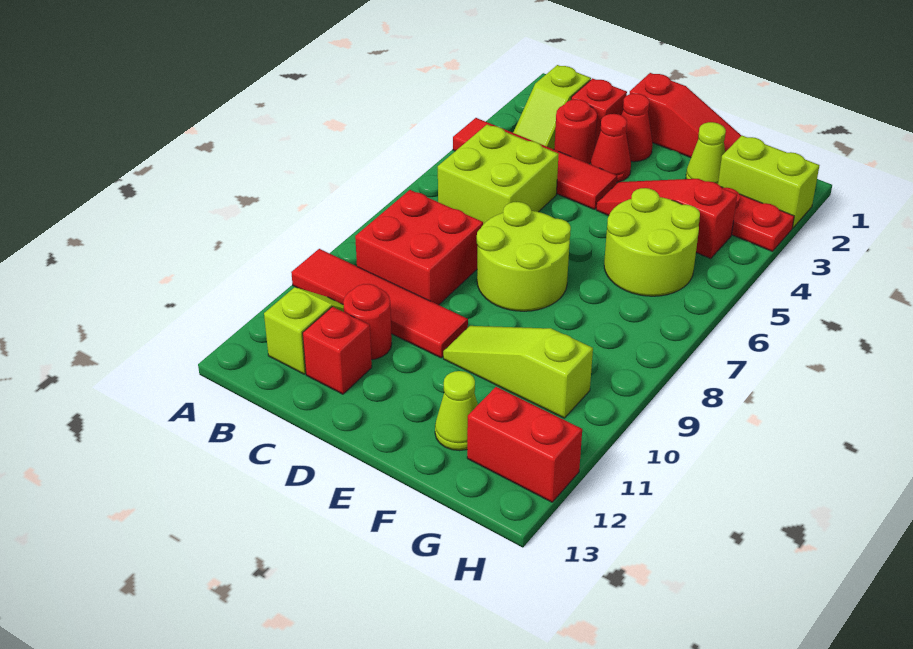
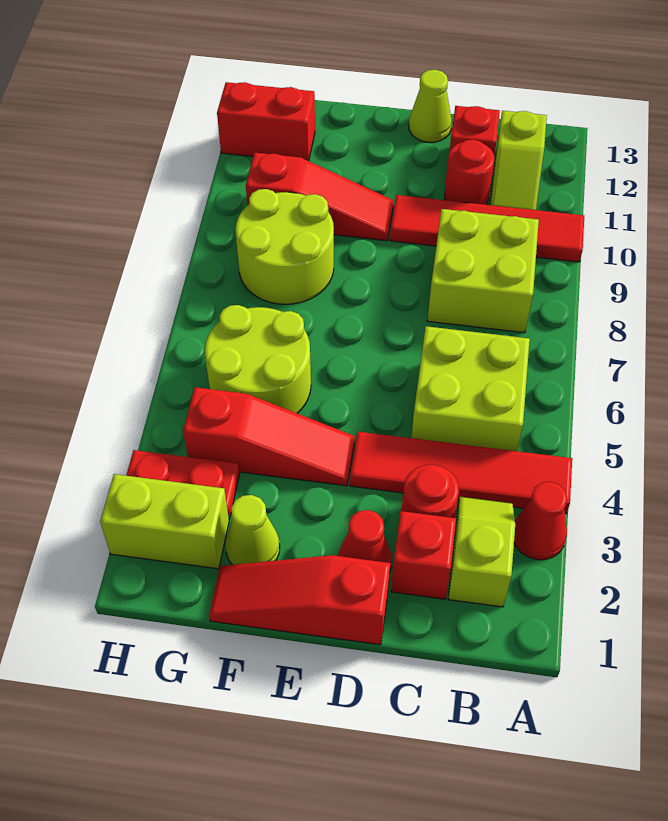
red brick B8:C9 level 1 -> lime brick B8:C9 level 1
red cone D3 level 1 -> red cone A3 level 1
lime round brick D7:E8 level 1 -> lime round brick F8:G9 level 1
lime slope E10:G10 level 1 top G -> red slope E10:G10 level 1 top G
lime cone F12 level 1 -> lime cone D13 level 1

